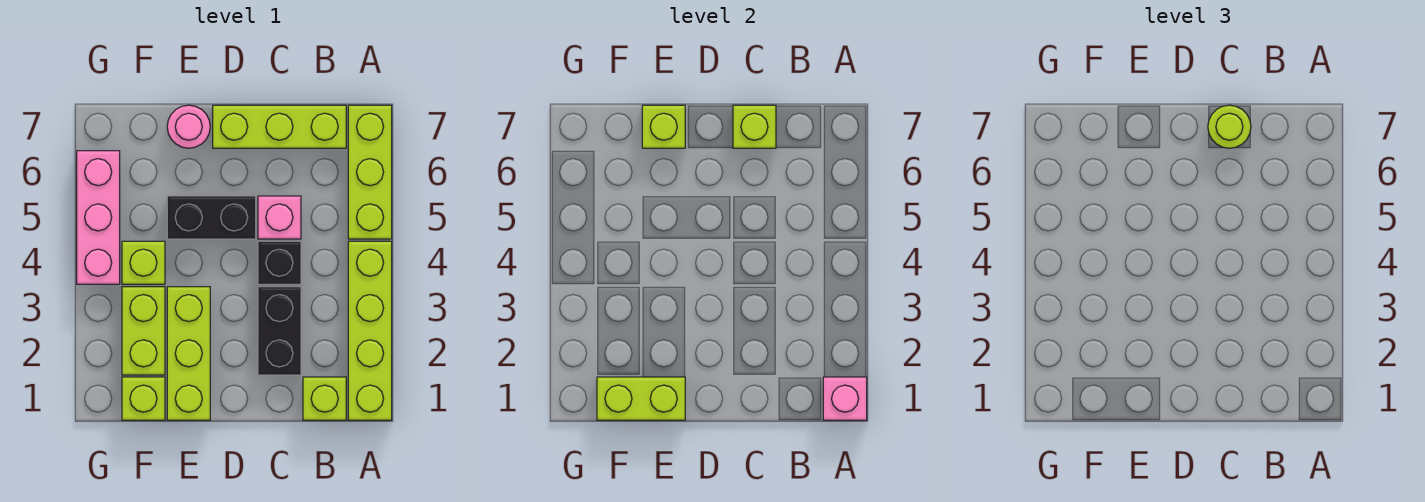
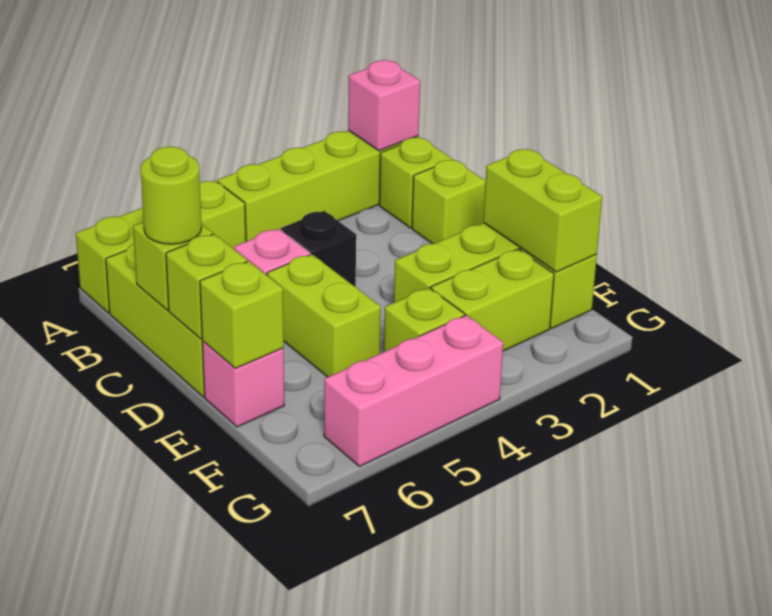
none -> lime brick C1 level 1
black brick C2:C3 level 1 -> none
black brick D5:E5 level 1 -> lime brick D5:E5 level 1
none -> lime brick D7 level 2
pink round brick E7 level 1 -> pink brick E7 level 1

